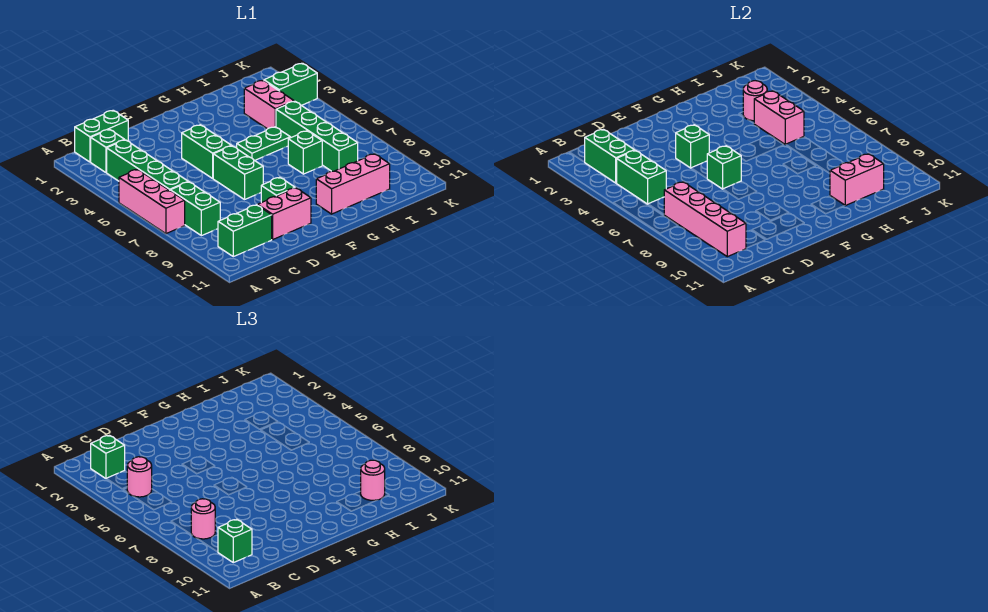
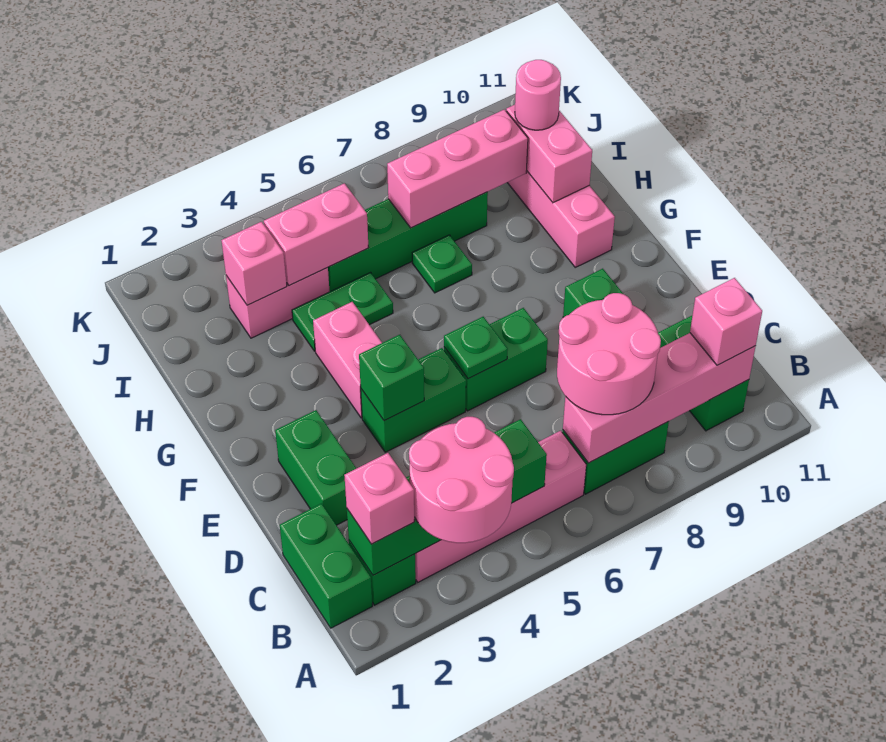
pink brick A5:A7 level 1 -> pink brick I7:I9 level 2
green brick B2 level 3 -> pink brick B2 level 3
green brick B3:B6 level 1 -> pink brick B3:B6 level 1
pink round brick B4 level 3 -> pink round brick A3:B4 level 3
pink round brick B8 level 3 -> pink round brick B7:C8 level 3
green brick B10 level 3 -> pink brick B10 level 3
pink brick D10:E10 level 1 -> pink brick F4:G4 level 1
green brick E6 level 2 -> green plate E6 level 2
green plate G5:H5 level 1 -> green plate H4:H5 level 1
green brick H7 level 1 -> green plate H7 level 1
pink round brick I3 level 2 -> pink brick I3 level 2
green brick J3:K3 level 1 -> green brick D2:E2 level 1

